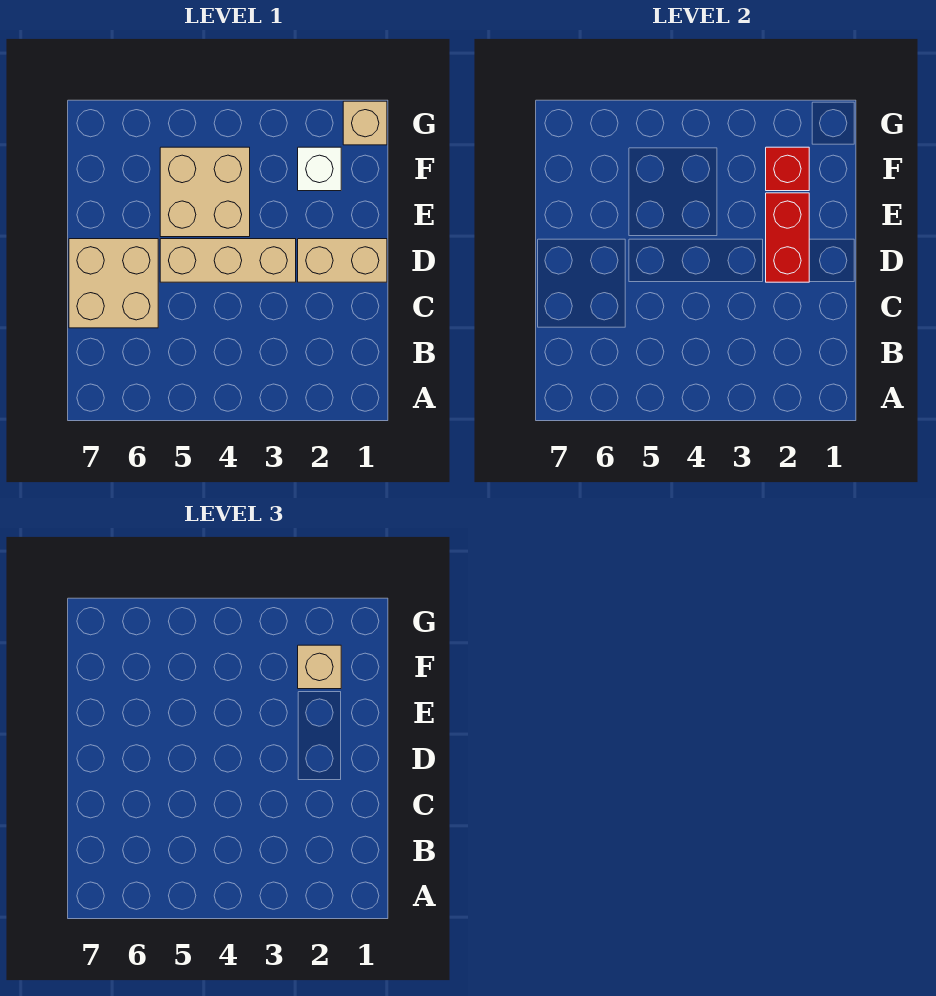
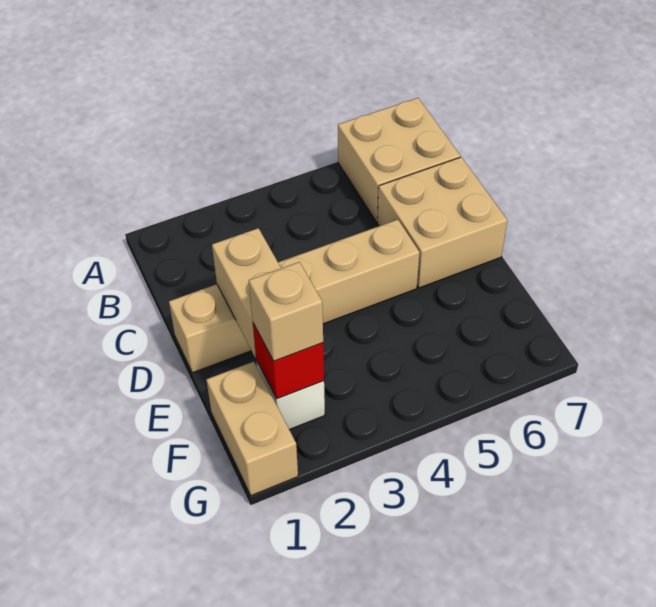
red brick D2:E2 level 2 -> tan brick D2:E2 level 2
tan brick E4:F5 level 1 -> tan brick A6:B7 level 1
tan brick G1 level 1 -> tan brick F1:G1 level 1

